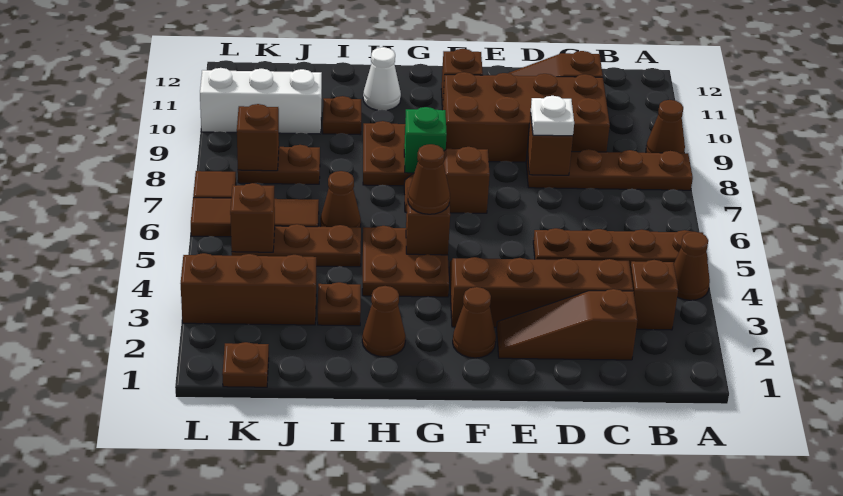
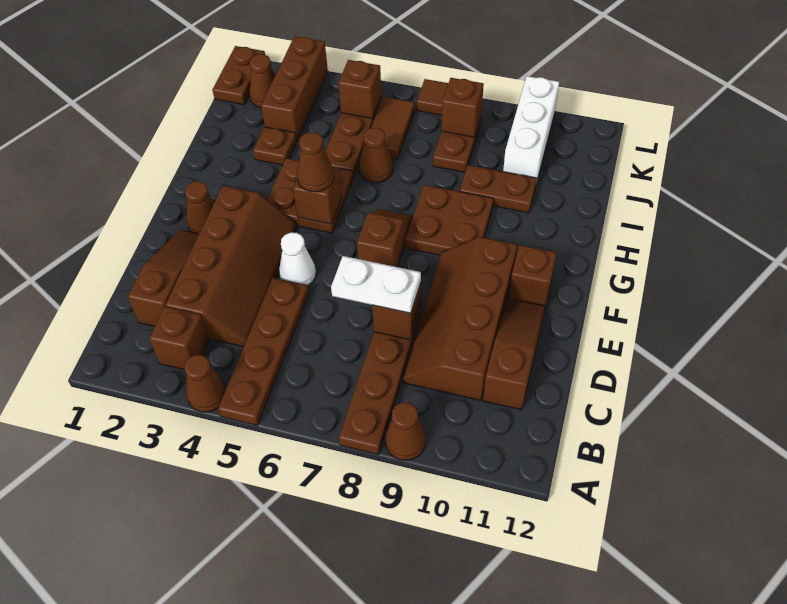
brown brick C9:F10 level 1 -> brown slope C9:F10 level 1 top 10
white plate D8 level 3 -> white plate D7:D8 level 3
green brick G8 level 2 -> none
brown cone H2 level 1 -> brown cone K2 level 1
white cone H11 level 1 -> white cone E5 level 1
brown plate I10 level 1 -> brown plate I9:I10 level 1
brown tile J6:L6 level 1 -> brown tile J6:K6 level 1
brown plate K1 level 1 -> brown plate K1:L1 level 1

